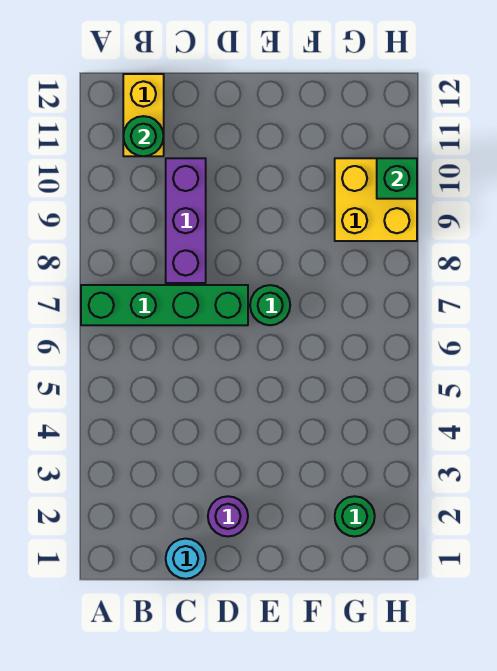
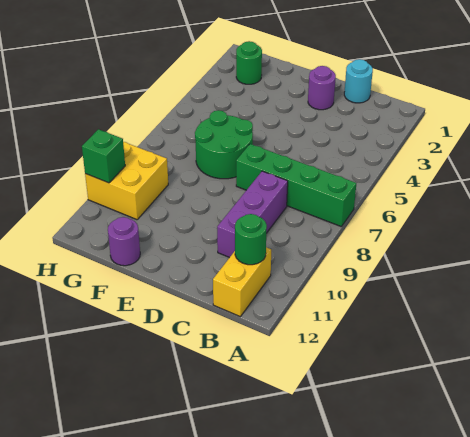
green round brick E7 level 1 -> green round brick E6:F7 level 1
none -> purple round brick F12 level 1

